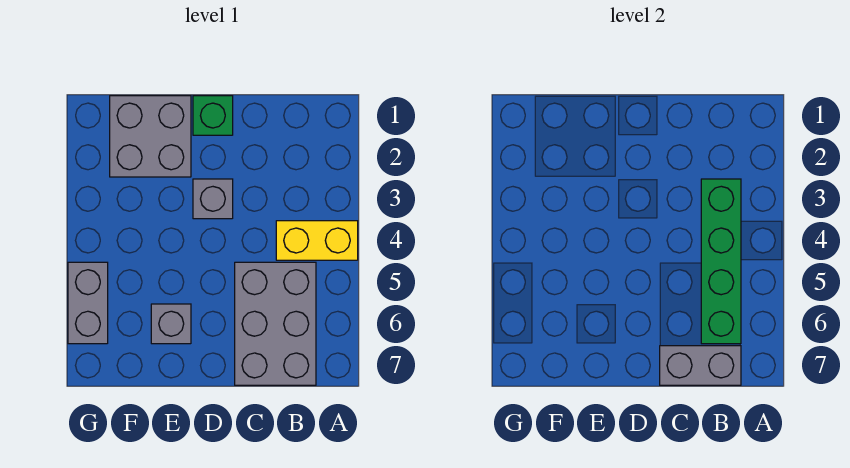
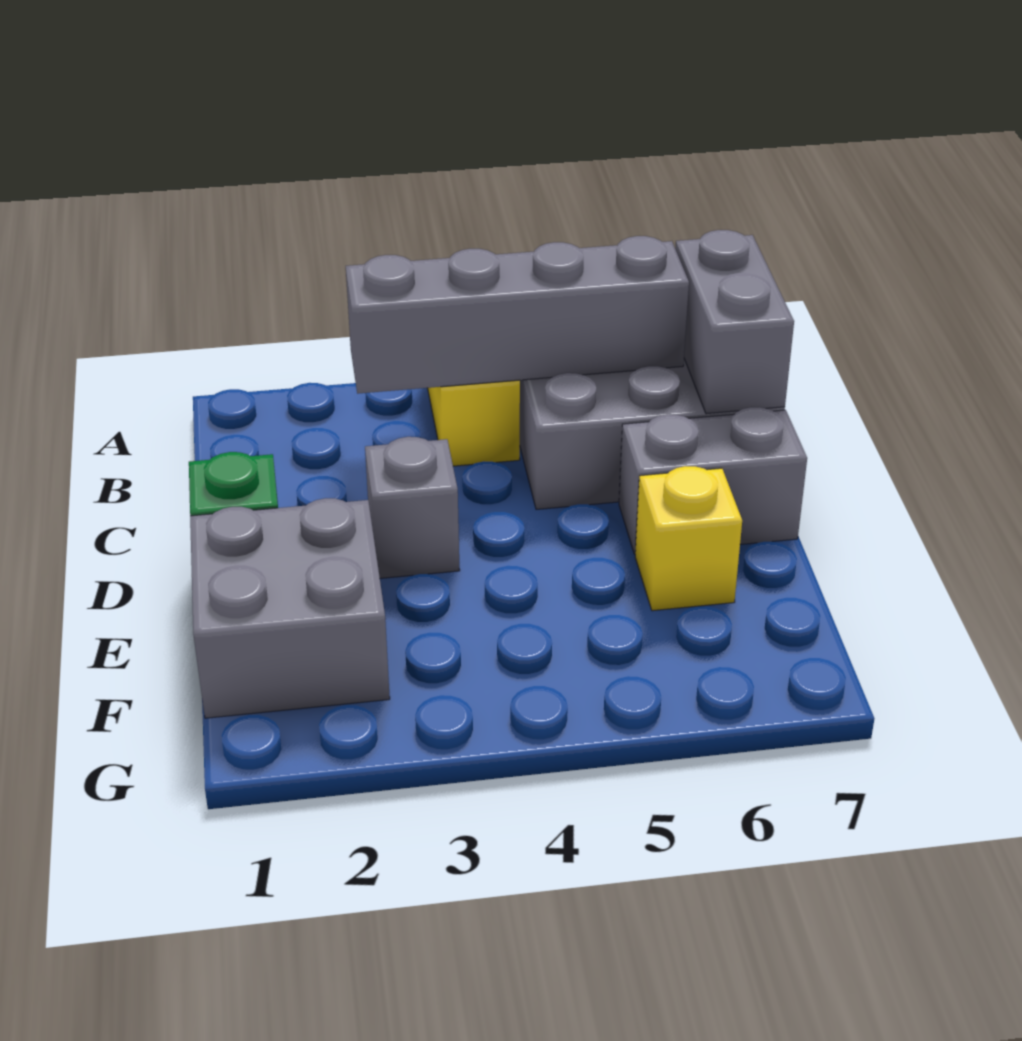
green brick B3:B6 level 2 -> grey brick B3:B6 level 2
grey brick E6 level 1 -> yellow brick E6 level 1
grey brick G5:G6 level 1 -> grey brick D6:D7 level 1

